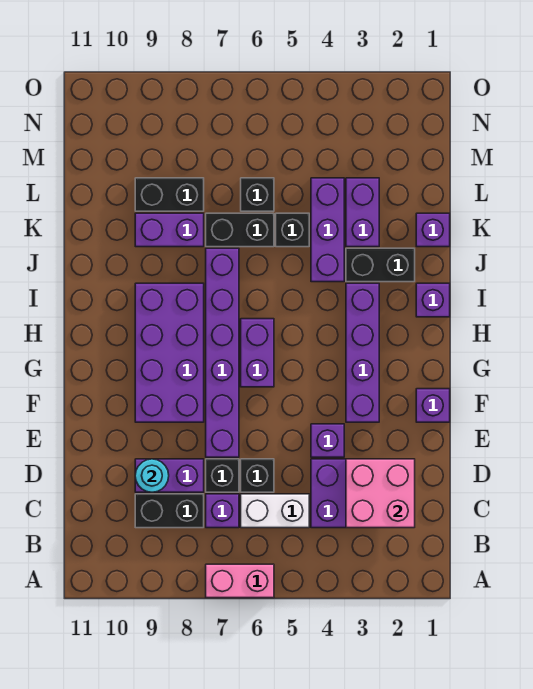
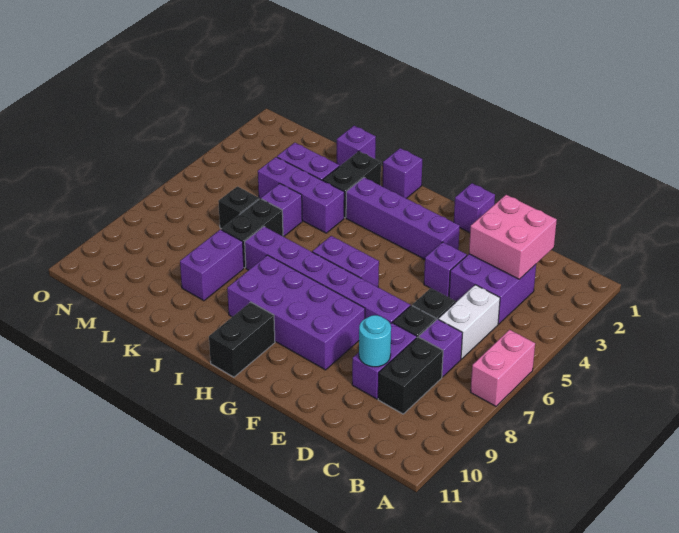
black brick K5 level 1 -> purple brick K5 level 1
black brick L8:L9 level 1 -> black brick H10:H11 level 1

